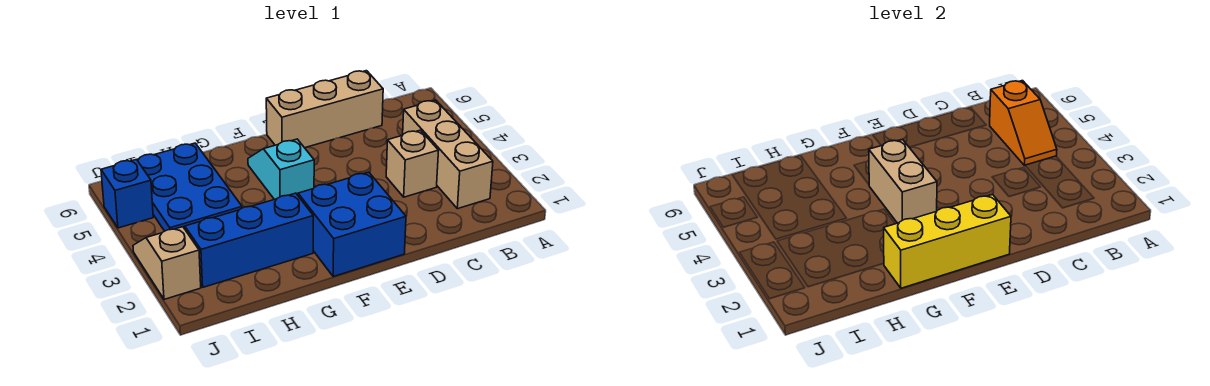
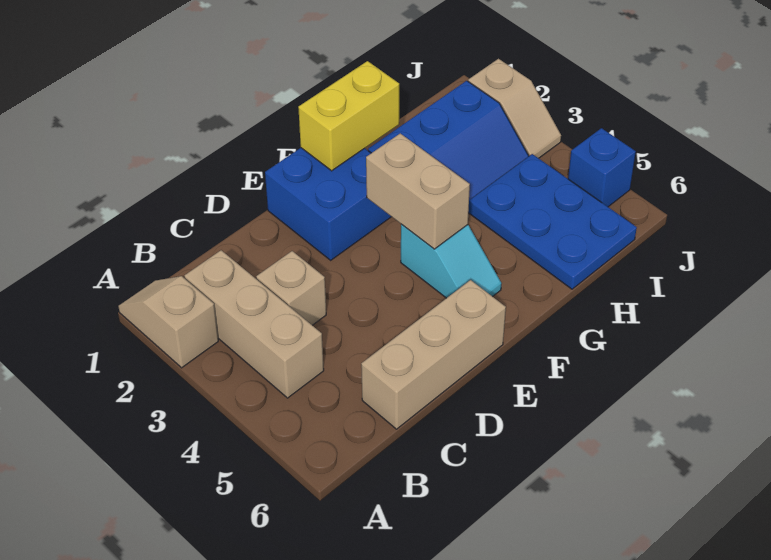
none -> tan slope A1:A2 level 1 top 2
orange slope B4:B5 level 2 top 5 -> none
yellow brick E1:G1 level 2 -> yellow brick F1:G1 level 2

